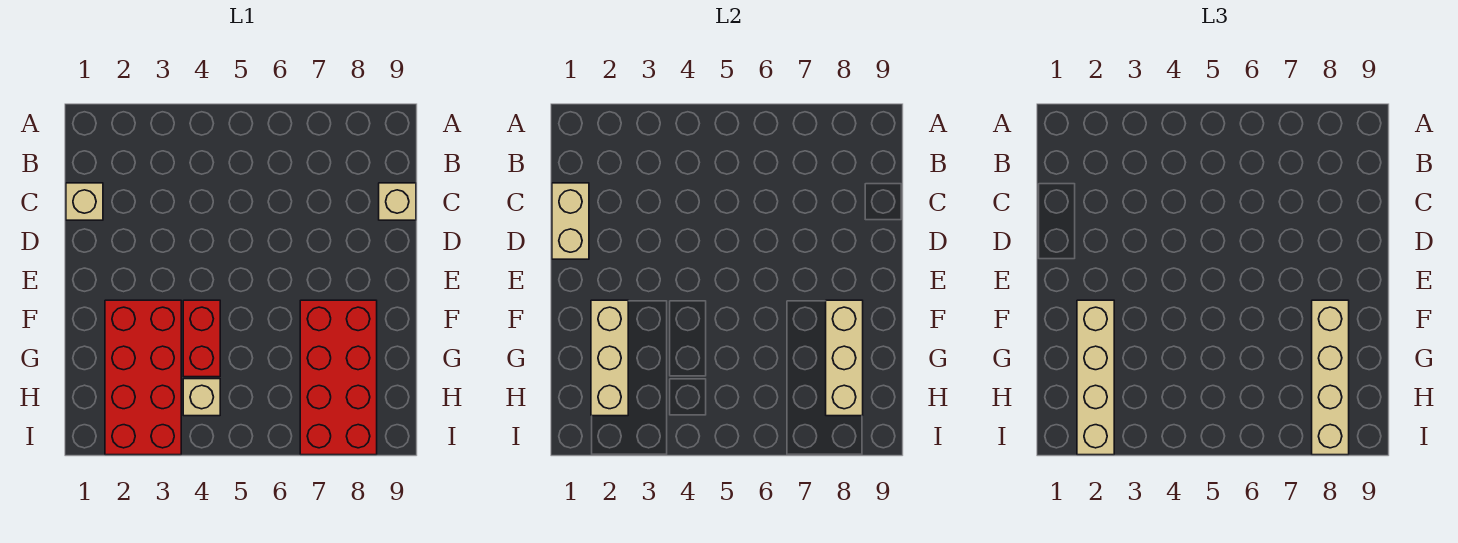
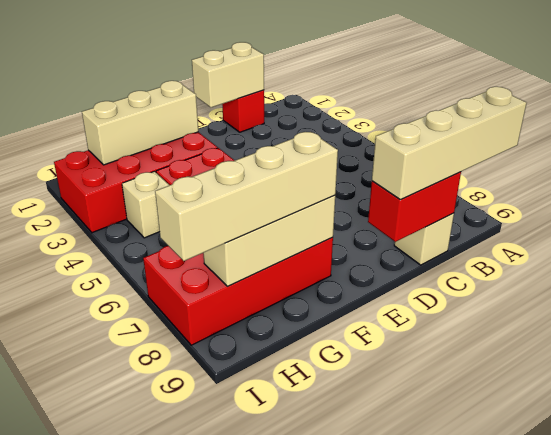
tan brick C1 level 1 -> red brick C1 level 1
none -> red brick C9:D9 level 2
tan brick F2:I2 level 3 -> tan brick A9:D9 level 3

